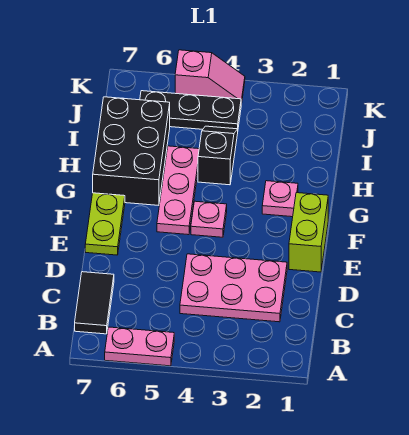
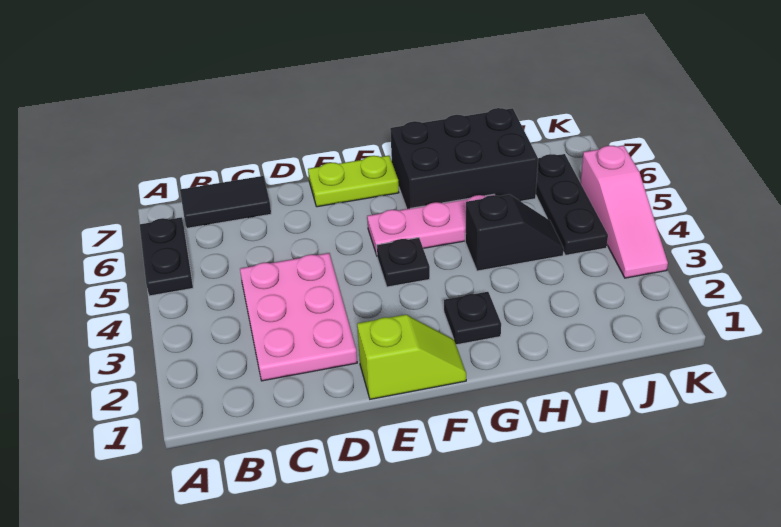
pink plate A5:A6 level 1 -> black plate A5:A6 level 1
lime brick E1:F1 level 1 -> lime slope E1:F1 level 1 top E
pink plate F4 level 1 -> black plate F4 level 1
pink plate G2 level 1 -> black plate G2 level 1
pink slope K4:K5 level 1 top 5 -> pink slope K3:K5 level 1 top 5

